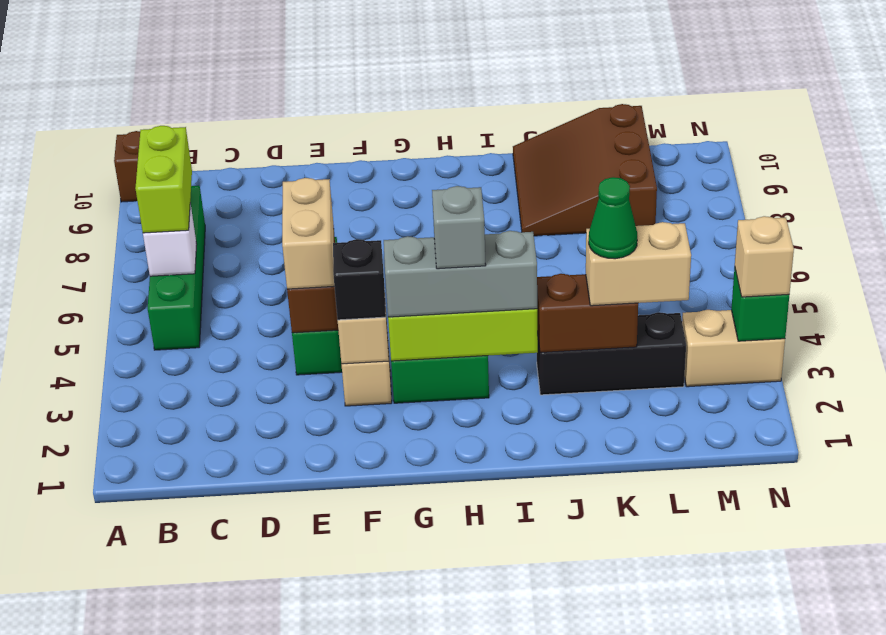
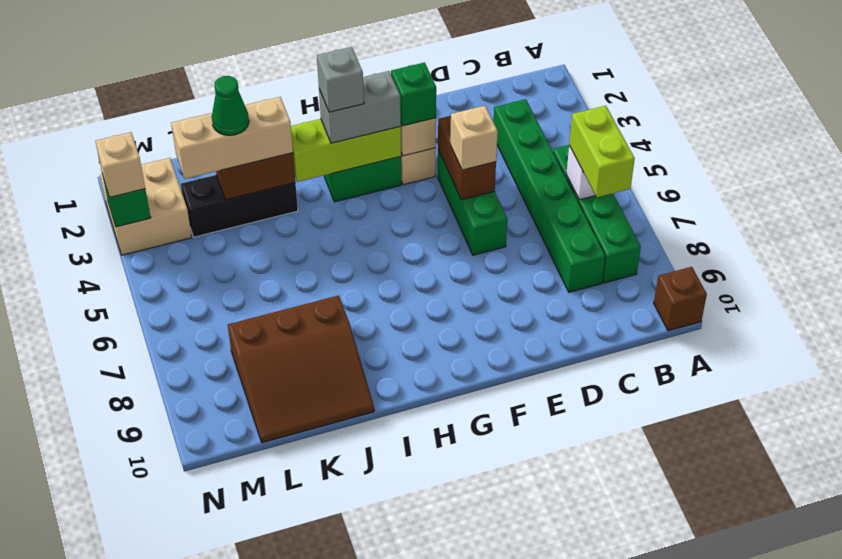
none -> green brick C3:C8 level 1
tan brick E4:E5 level 3 -> tan brick E5 level 3
black brick F3 level 3 -> green brick F3 level 3
grey brick G3:I3 level 3 -> grey brick G3:H3 level 3
brown slope J8:L10 level 1 top L -> brown slope J8:L10 level 1 top 8
tan brick K3:L3 level 3 -> tan brick J3:L3 level 3
tan brick M3:N3 level 1 -> tan brick M2:N3 level 1

